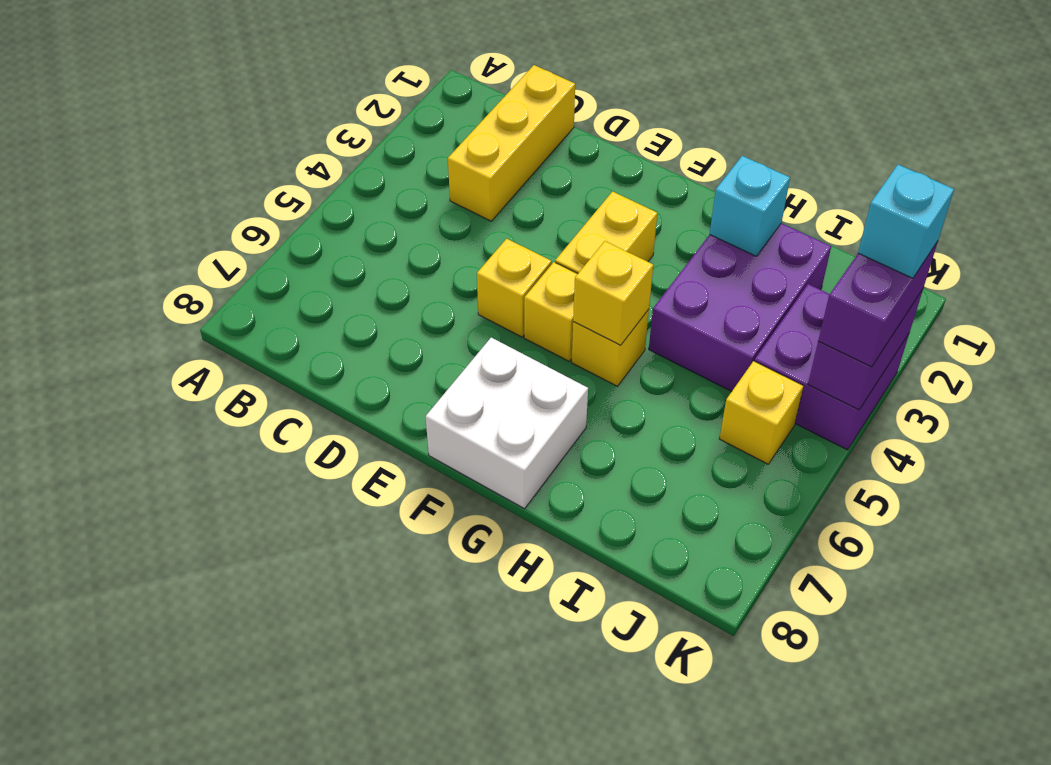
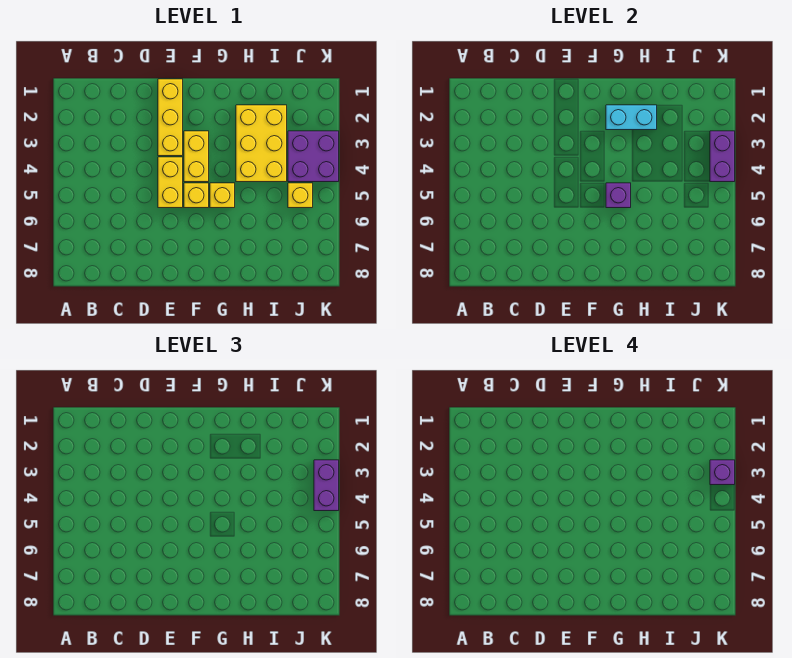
yellow brick C1:C3 level 1 -> yellow brick E1:E3 level 1
yellow brick E5 level 1 -> yellow brick E4:E5 level 1
white brick F7:G8 level 1 -> none
yellow brick G5 level 2 -> purple brick G5 level 2
purple brick H2:I4 level 1 -> yellow brick H2:I4 level 1
cyan brick H2 level 2 -> cyan brick G2:H2 level 2
cyan brick K3 level 4 -> purple brick K3 level 4

